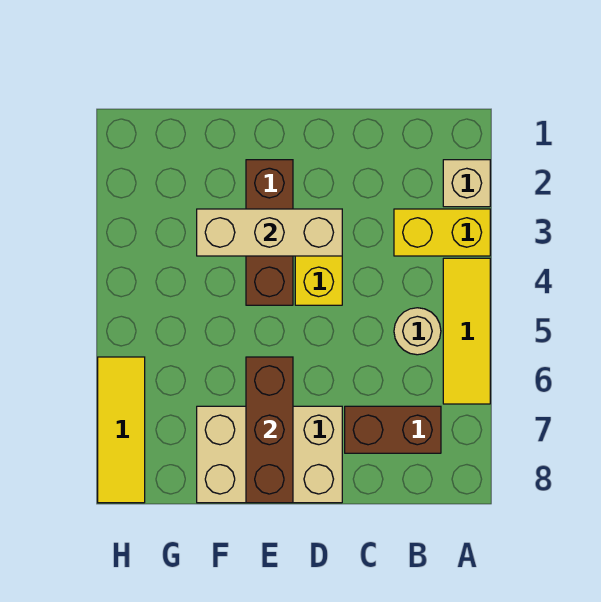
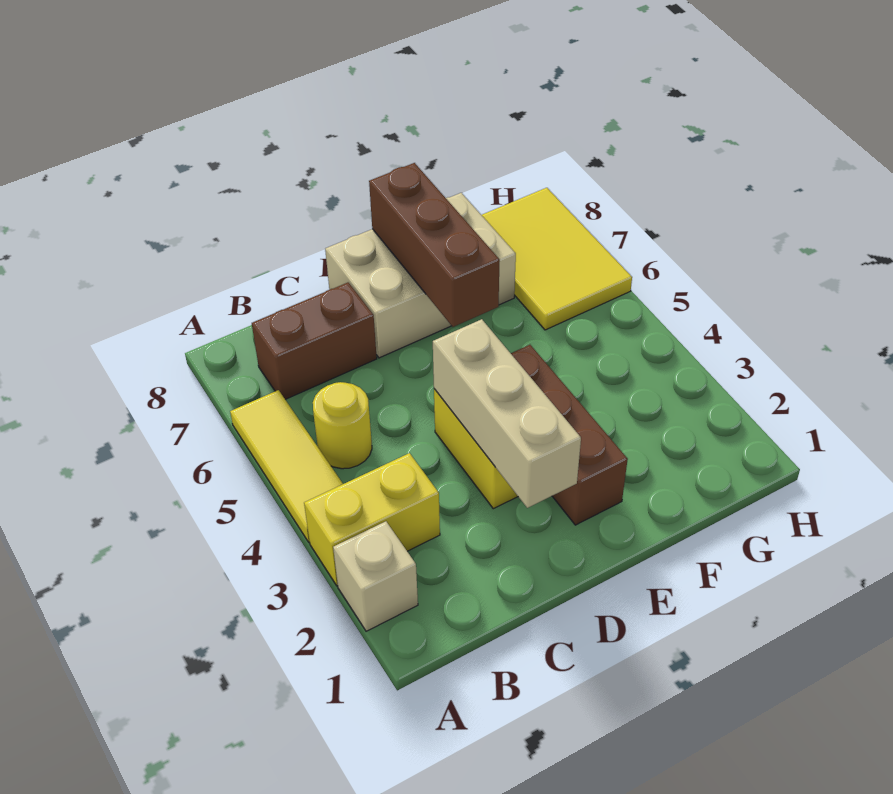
tan round brick B5 level 1 -> yellow round brick B5 level 1
tan brick D3:F3 level 2 -> tan brick D2:D4 level 2
yellow tile H6:H8 level 1 -> yellow tile G6:H8 level 1

